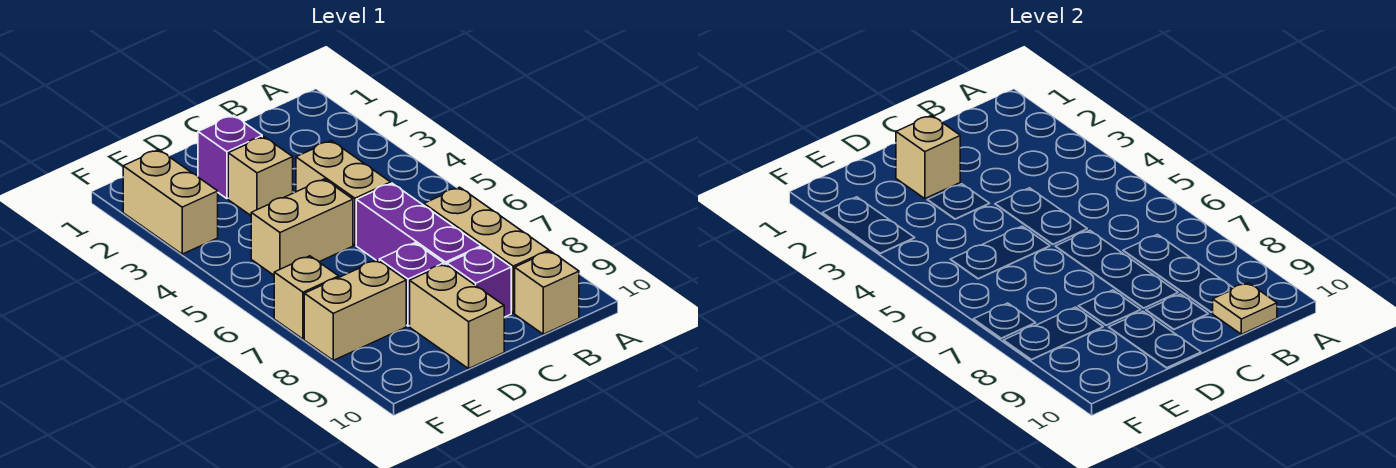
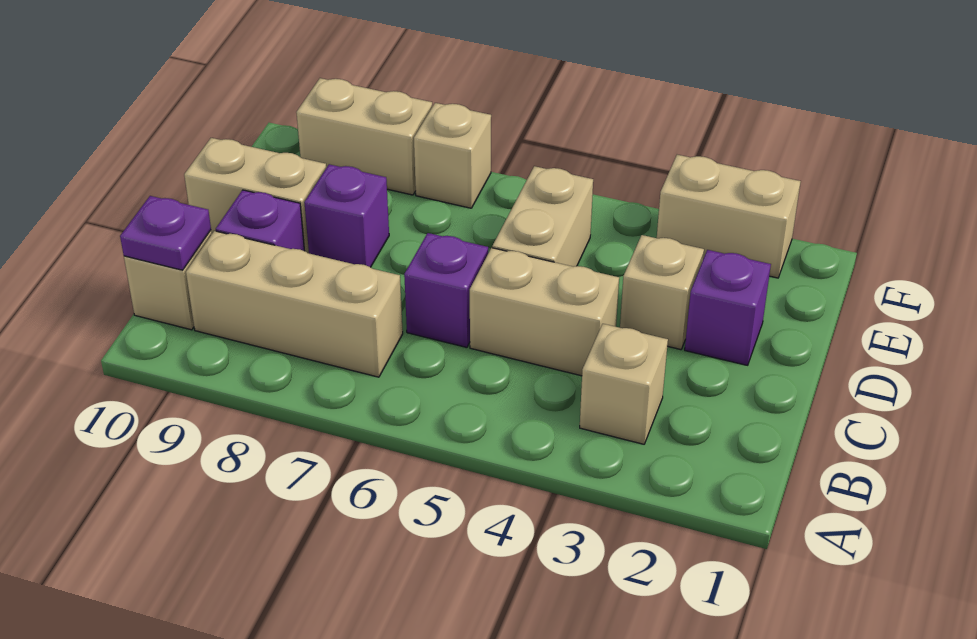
tan plate B10 level 2 -> purple plate B10 level 2
purple brick C6:C8 level 1 -> purple brick C6 level 1
tan brick D2 level 2 -> tan brick B3 level 1
tan brick E8:F8 level 1 -> tan brick F8:F9 level 1

